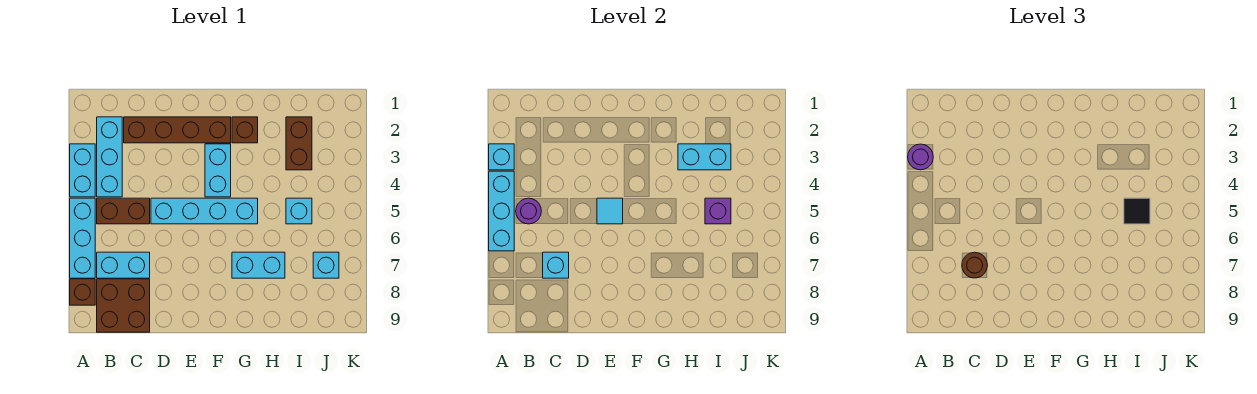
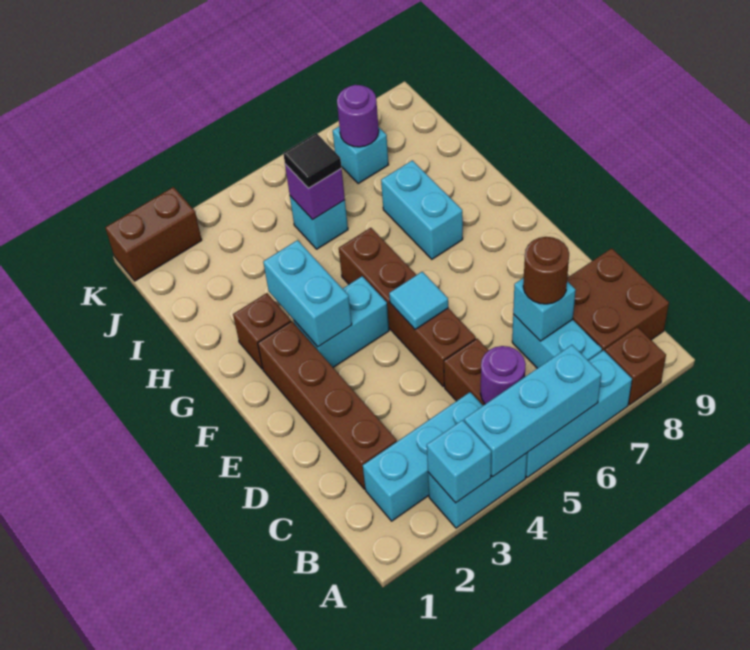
purple round brick A3 level 3 -> purple round brick J7 level 2
cyan brick D5:G5 level 1 -> brown brick D5:G5 level 1
cyan brick H3:I3 level 2 -> cyan brick F3:G3 level 2
brown brick I2:I3 level 1 -> brown brick K1:K2 level 1

